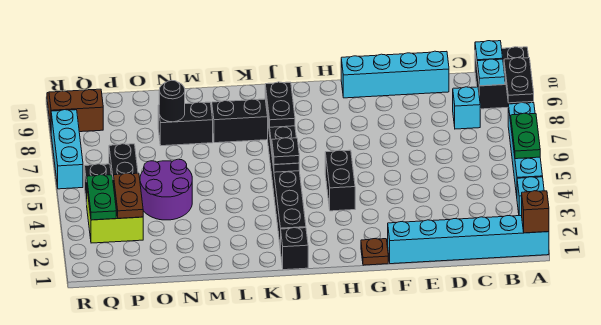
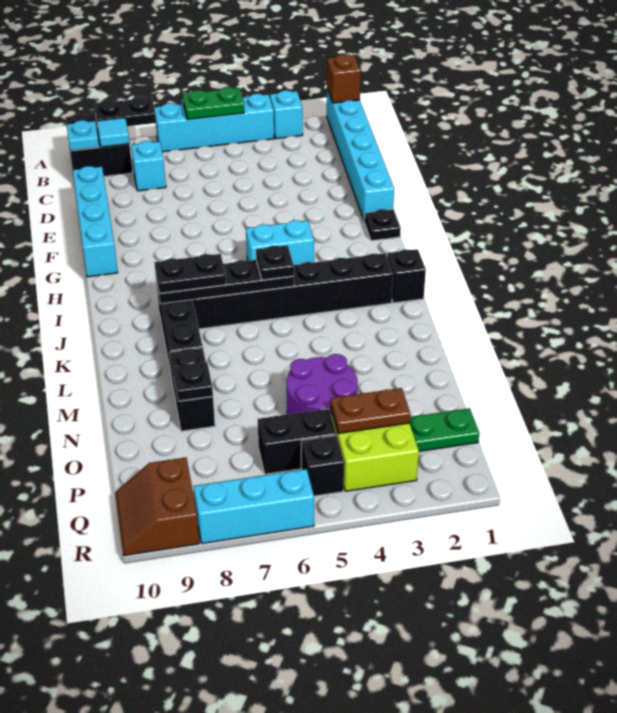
cyan plate B9 level 2 -> cyan tile B9 level 2
brown plate G1 level 1 -> black plate G1 level 1
black brick H4:H5 level 1 -> cyan brick H4:H5 level 1
black round brick N8 level 2 -> black plate N8 level 2
green plate Q3:Q4 level 2 -> green plate P1:P2 level 1

